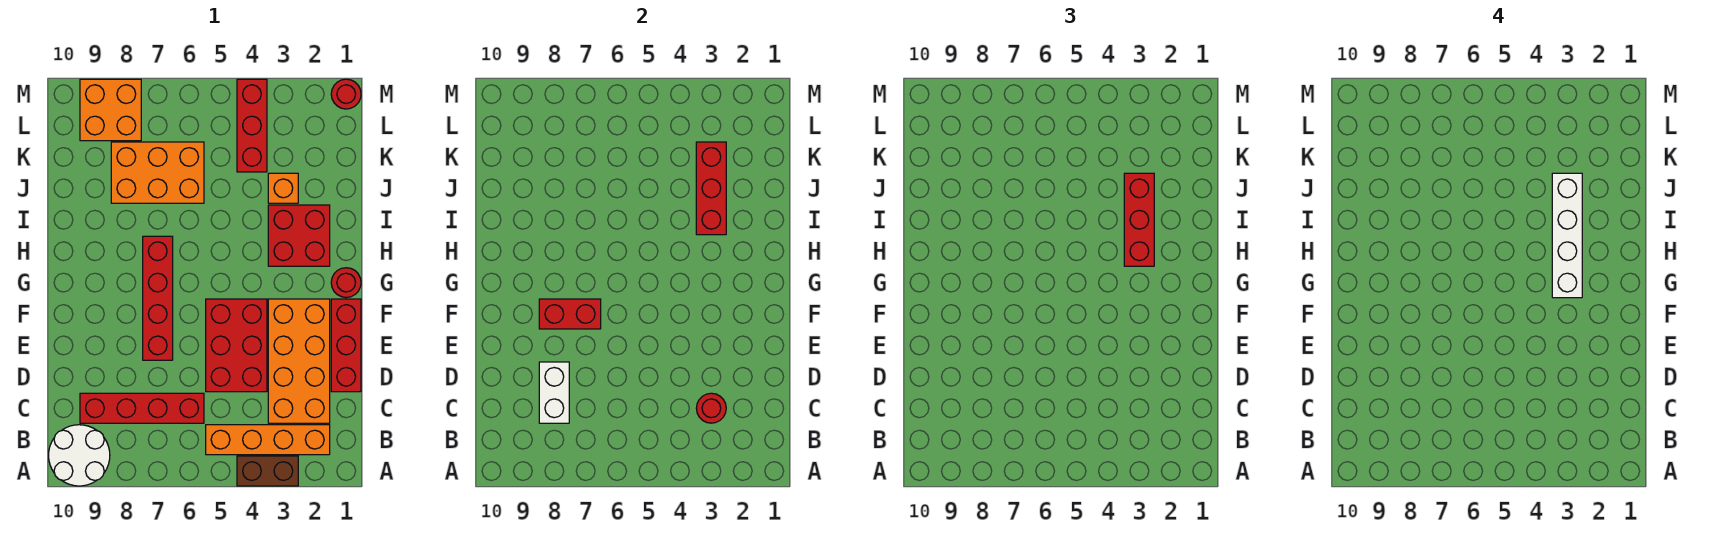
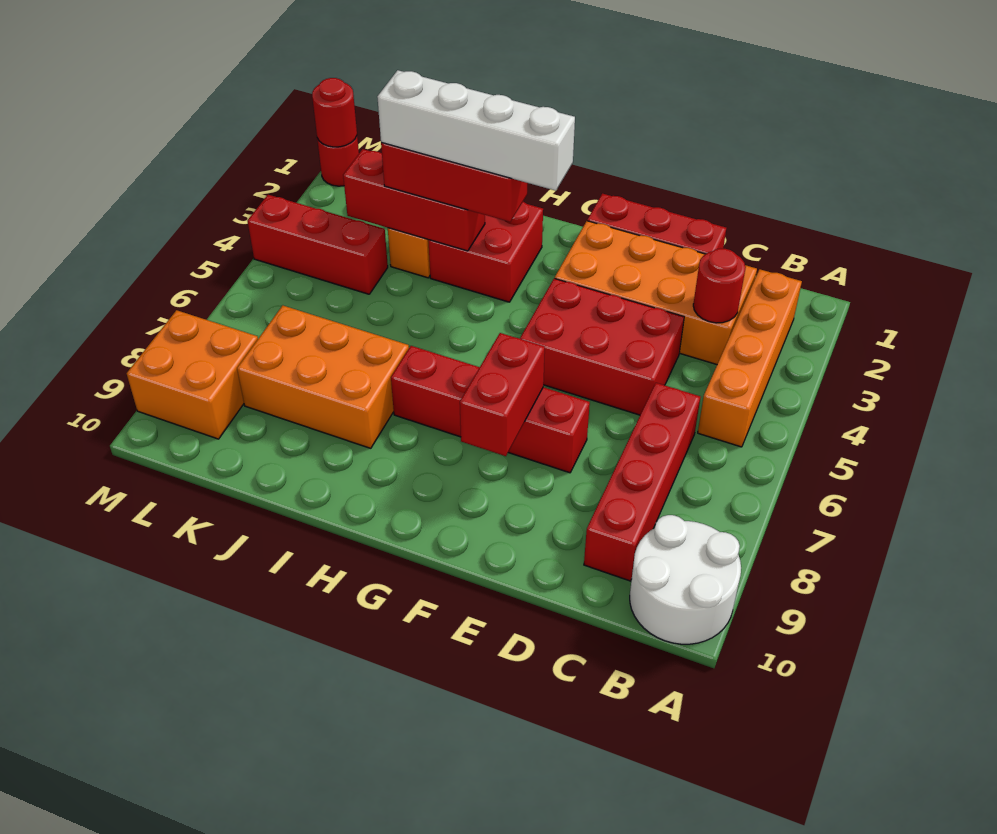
brown brick A3:A4 level 1 -> none
white brick C8:D8 level 2 -> none
red round brick G1 level 1 -> red round brick M1 level 2
orange brick J6:K8 level 1 -> orange brick I7:K8 level 1

